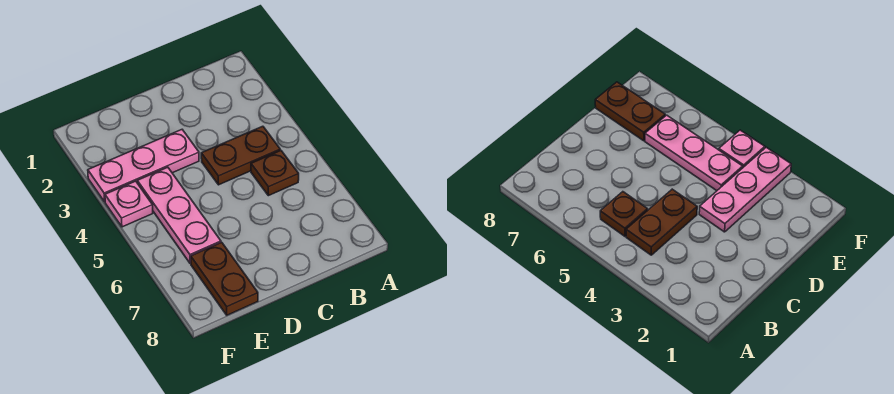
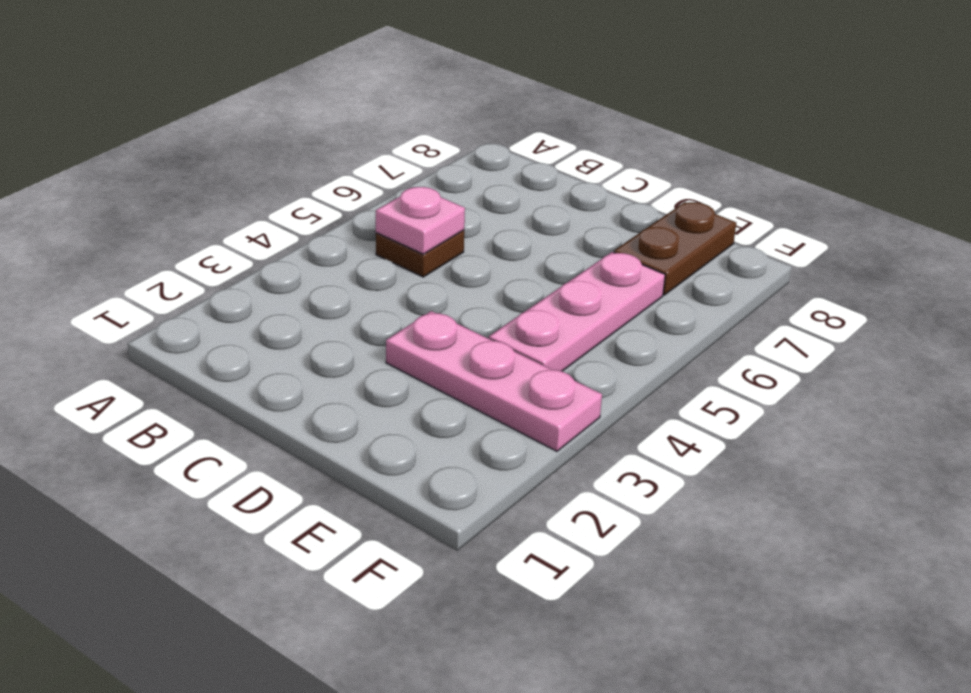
brown plate B4:C4 level 1 -> none
pink plate F4 level 1 -> pink plate B5 level 2

